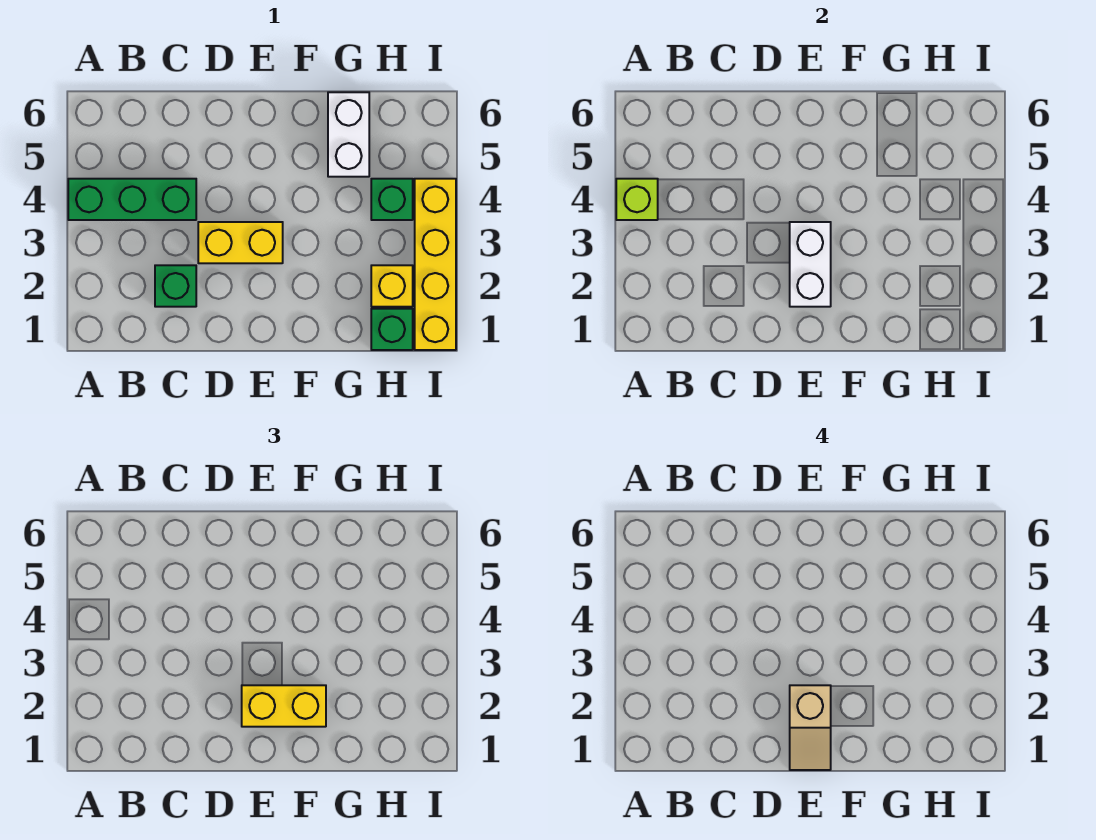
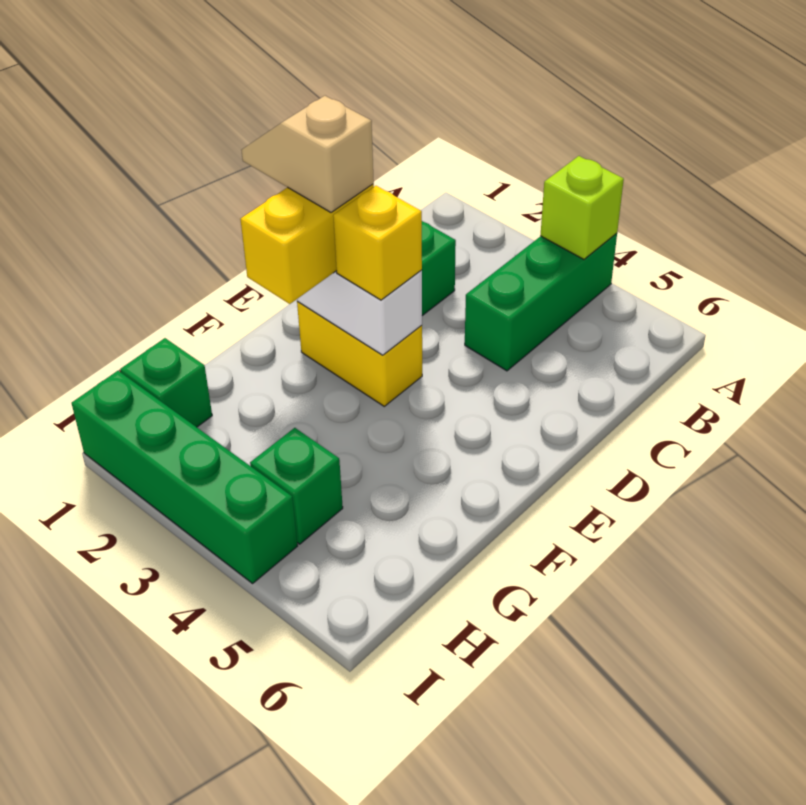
yellow brick D3:E3 level 1 -> yellow brick E2:E3 level 1
white brick G5:G6 level 1 -> none
yellow brick H2 level 1 -> yellow brick E3 level 3
yellow brick I1:I4 level 1 -> green brick I1:I4 level 1

